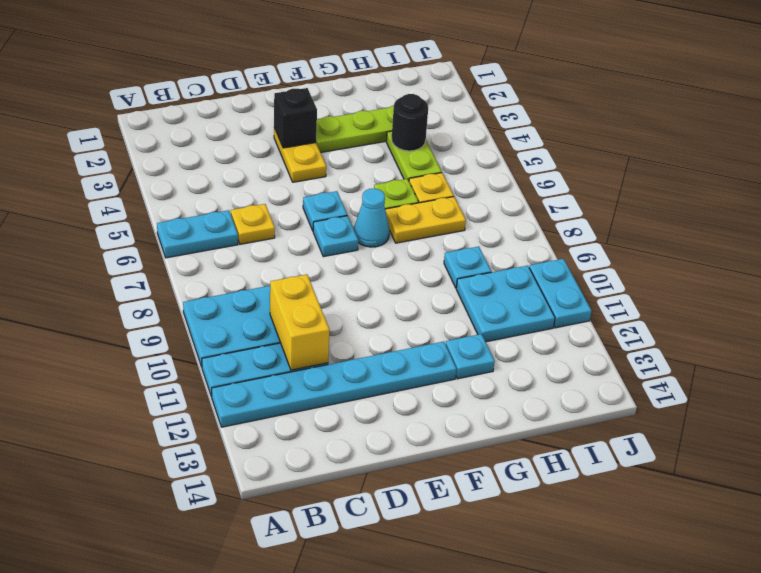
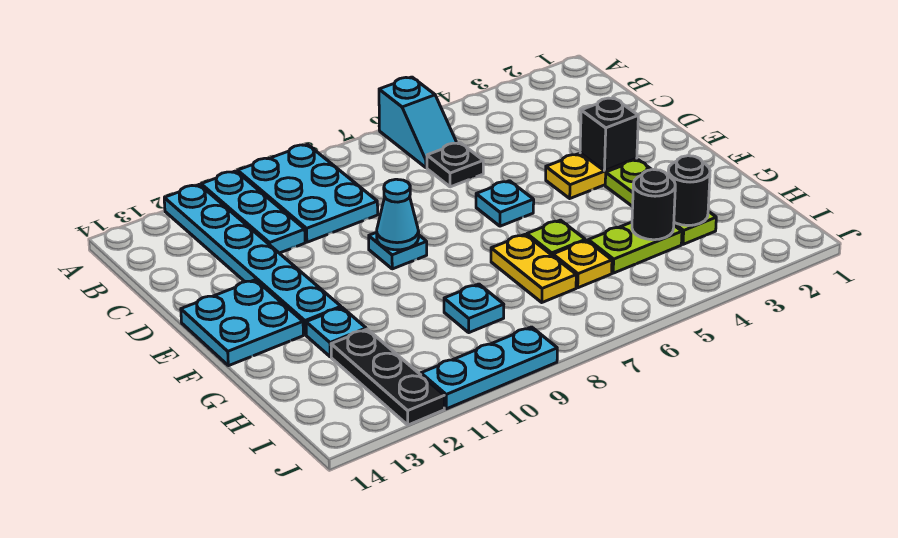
cyan plate A6:B6 level 1 -> cyan slope A6:B6 level 1 top A
yellow plate C6 level 1 -> black plate C6 level 1
yellow brick C10:C11 level 2 -> none
cyan plate E7 level 1 -> cyan plate E9 level 1
cyan cone F7 level 1 -> cyan cone E9 level 2
none -> black round brick H3 level 2
cyan plate H10:I11 level 1 -> cyan plate E13:F14 level 1
none -> black plate H12:J12 level 1
cyan plate J10:J11 level 1 -> cyan plate J9:J11 level 1

